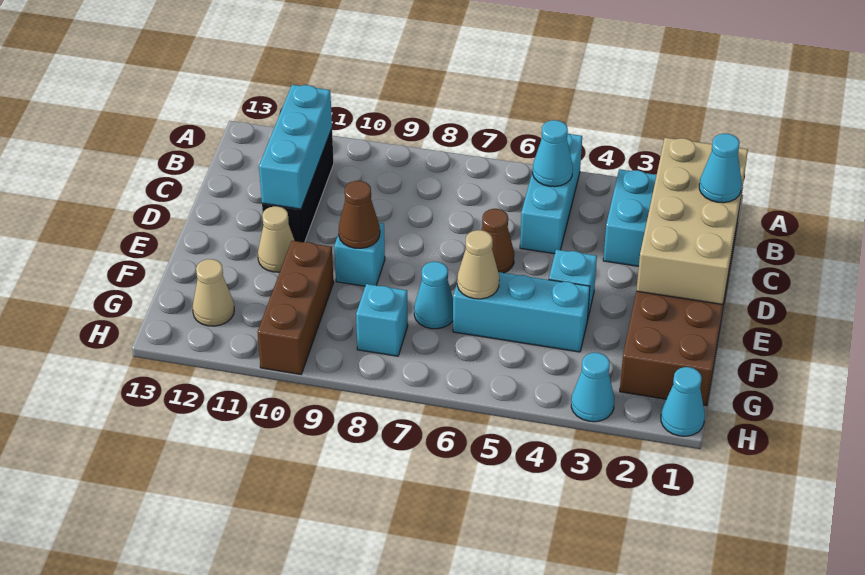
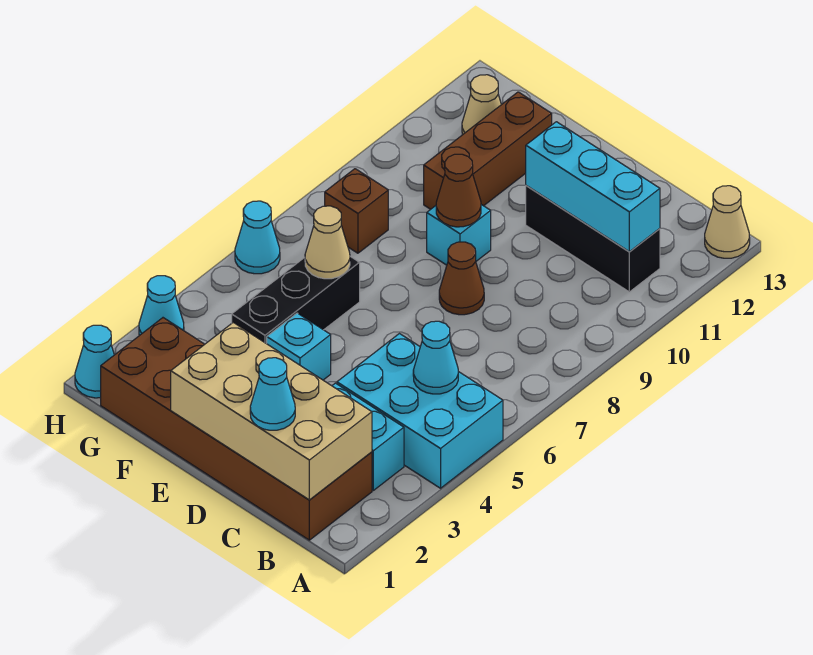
cyan brick A5:C5 level 1 -> cyan brick A4:C5 level 1
brown cone D6 level 1 -> brown cone D8 level 1
tan cone E11 level 1 -> tan cone A13 level 1
cyan brick F4:F6 level 1 -> black brick F4:F6 level 1
cyan cone F7 level 1 -> cyan cone H6 level 1
brown brick F10:H10 level 1 -> brown brick F10:F12 level 1
cyan brick G8 level 1 -> brown brick G8 level 1

